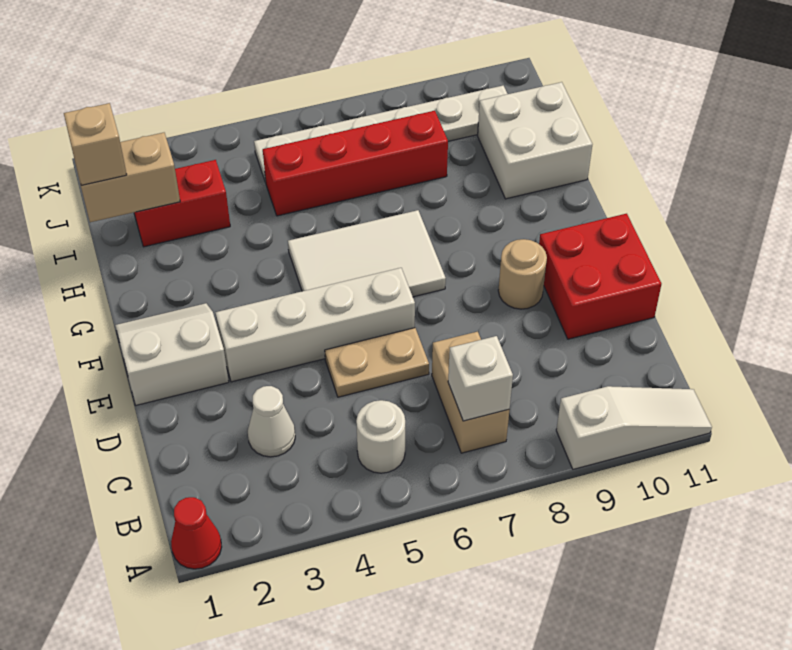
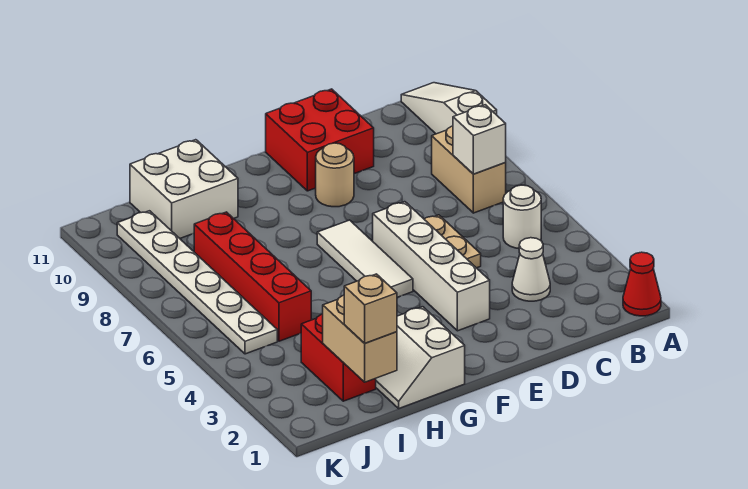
tan brick B7:C7 level 1 -> tan brick B7:B8 level 1
white slope E1:F2 level 1 top E -> white slope G1:H2 level 1 top G
white tile F5:G7 level 1 -> white tile F5:F7 level 1

